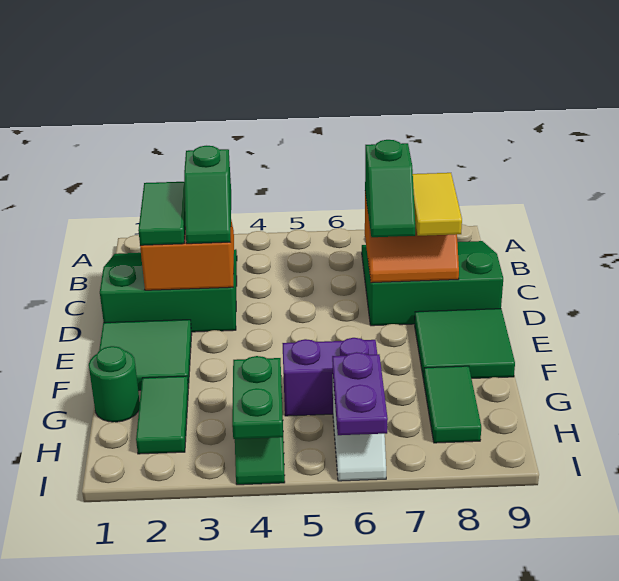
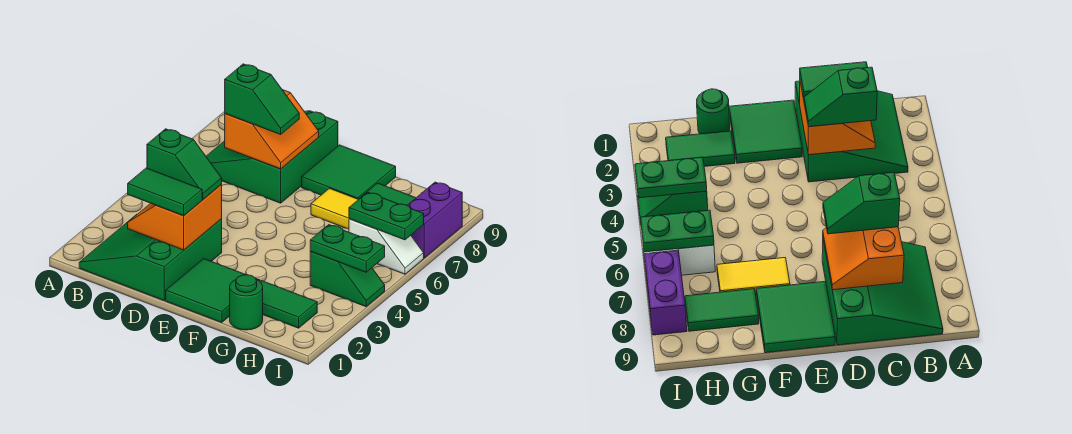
yellow tile C8:D8 level 3 -> yellow tile F7:G7 level 1
purple brick G5:G6 level 1 -> purple brick I7:I8 level 1
purple plate H6:I6 level 2 -> green plate H6:I6 level 2

